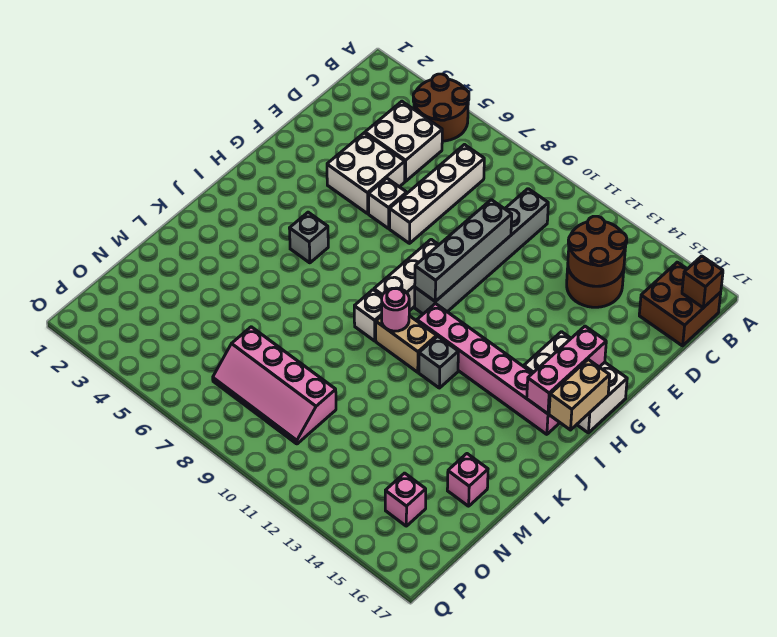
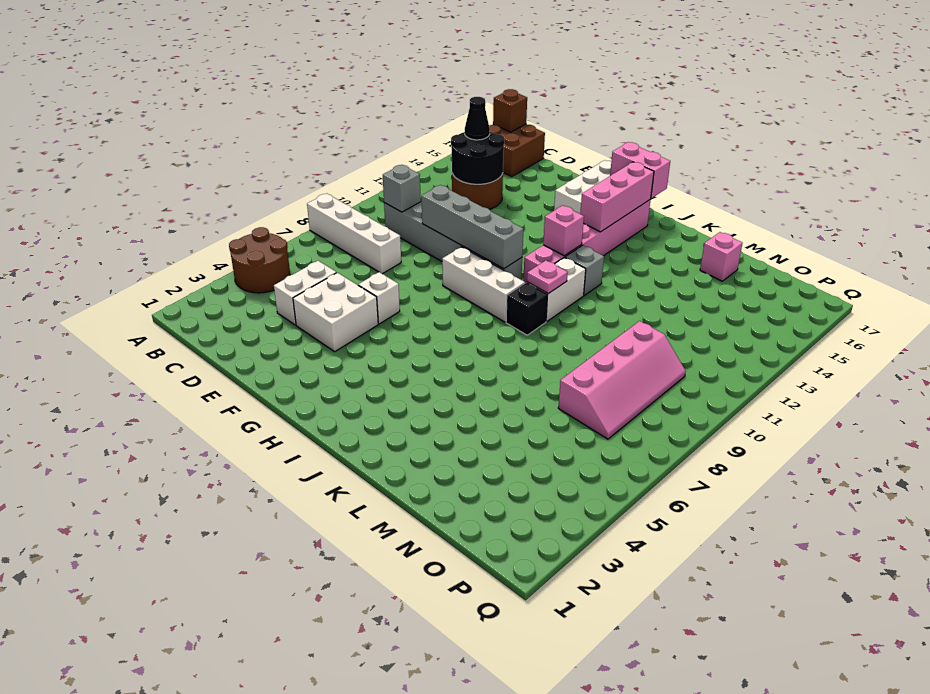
white brick C4:D5 level 1 -> white brick D4:D5 level 1
white brick C7:F7 level 1 -> white brick A8:D8 level 1
brown round brick C13:D14 level 2 -> black round brick C13:D14 level 2
none -> black cone C14 level 3
pink brick G16:I16 level 2 -> pink brick I14:I16 level 2
tan brick H17:I17 level 2 -> pink brick H17:I17 level 2
grey brick I5 level 1 -> grey brick C10 level 2
white brick J9 level 1 -> black brick J9 level 1
tan brick J10:J11 level 1 -> white brick J10:J11 level 1
pink round brick J10 level 2 -> pink plate J10 level 2
pink brick O15 level 1 -> pink brick I12 level 2

